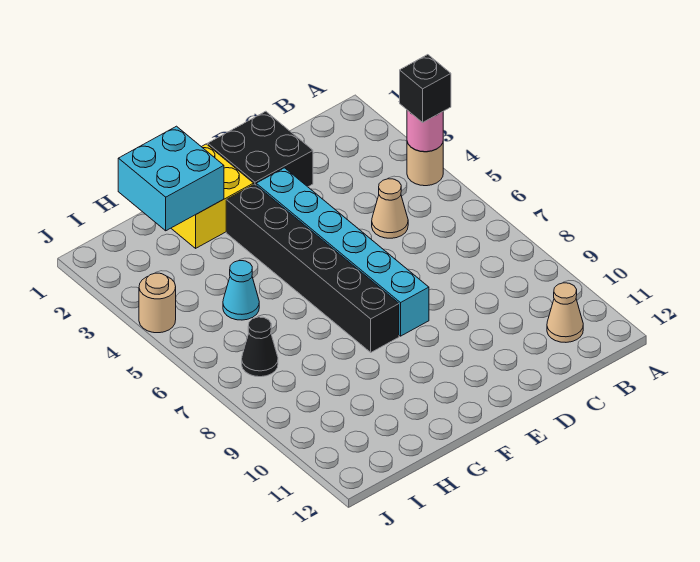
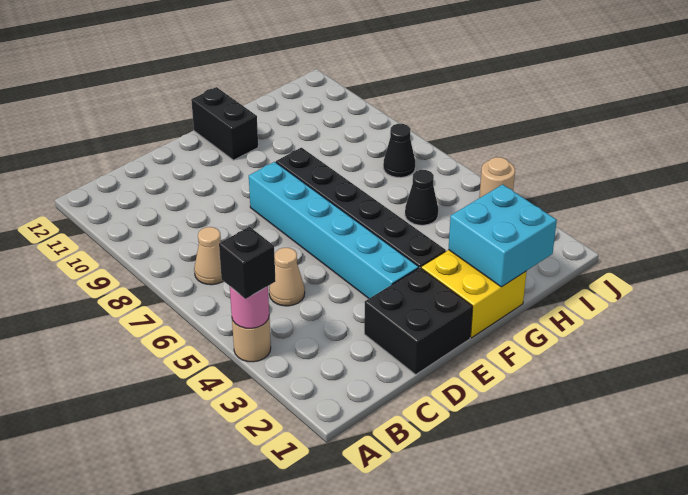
tan cone B11 level 1 -> tan cone B7 level 1
none -> black brick F11:F12 level 1
cyan cone H5 level 1 -> black cone H5 level 1

